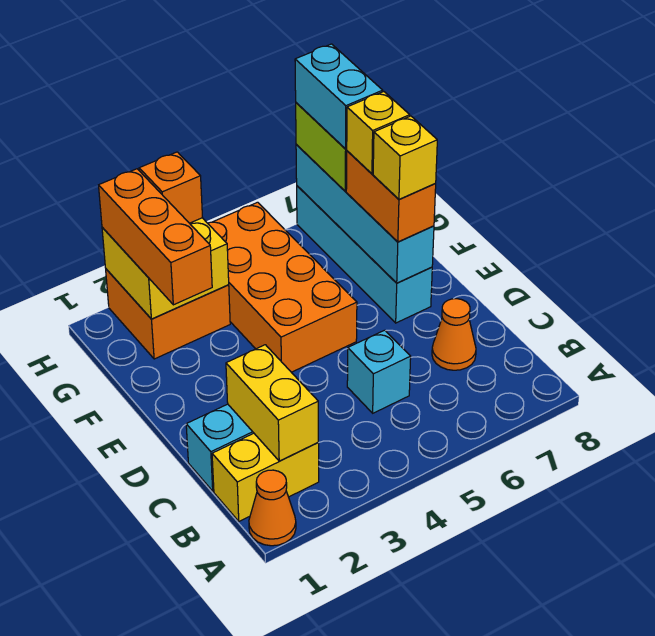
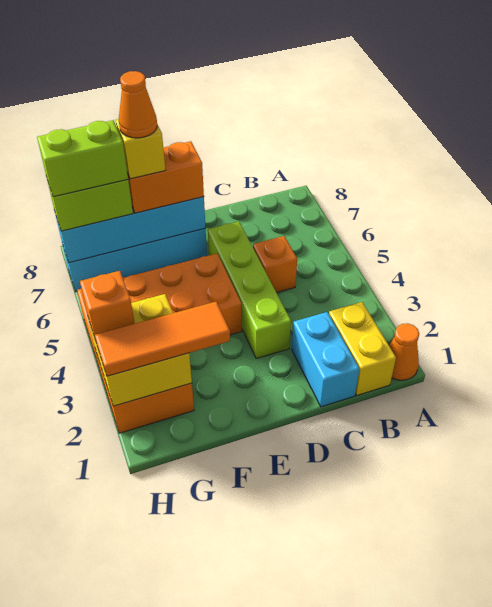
yellow brick B2:C2 level 2 -> none
cyan brick C5 level 1 -> orange brick C5 level 1
orange cone C7 level 1 -> orange cone F7 level 5
none -> lime brick D3:D6 level 1
yellow brick E7 level 4 -> none
orange brick F2:H2 level 3 -> orange tile F2:H2 level 3
cyan brick G7:H7 level 4 -> lime brick G7:H7 level 4

